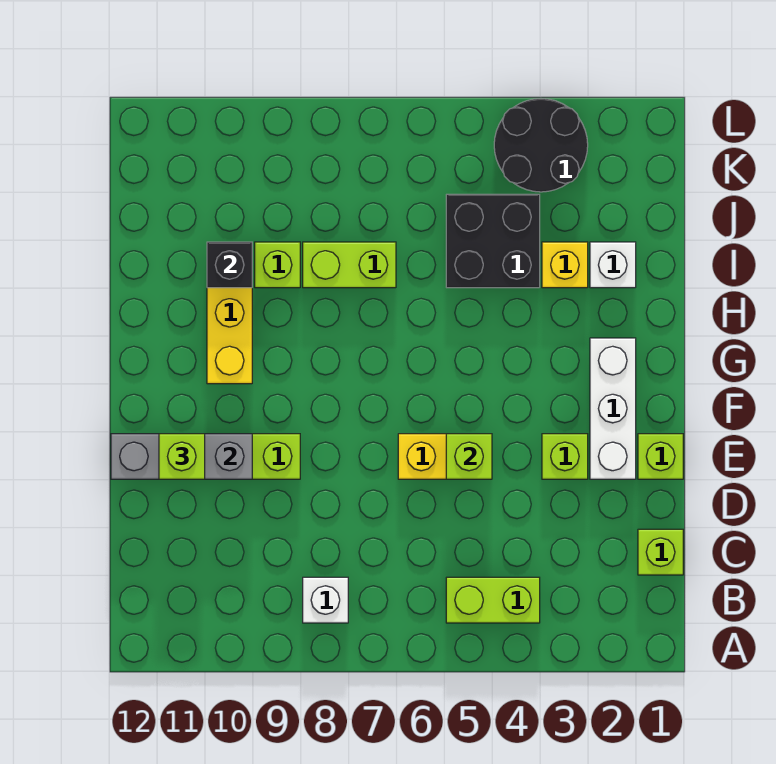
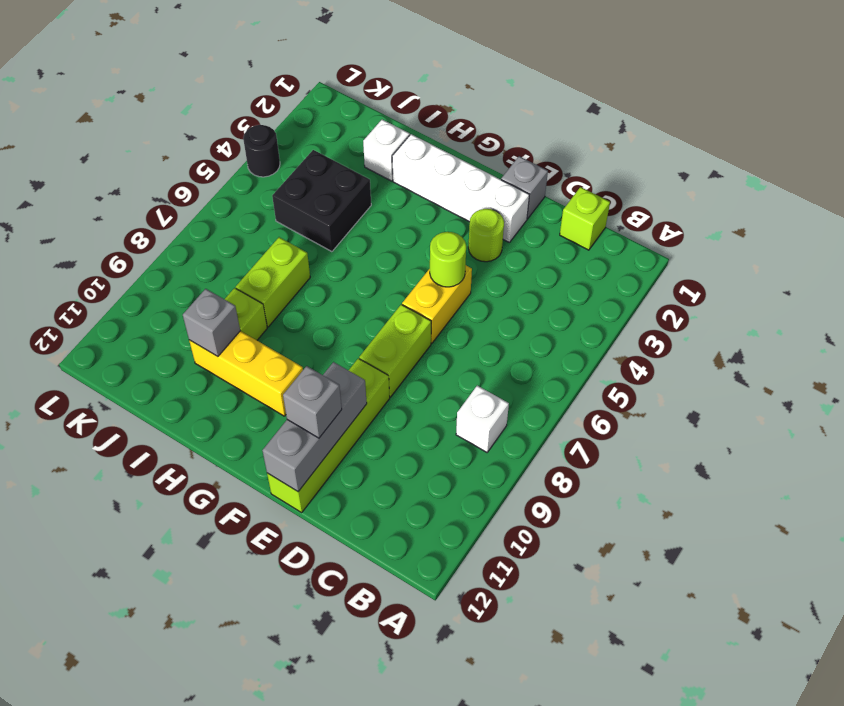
lime brick B4:B5 level 1 -> lime brick E7:E8 level 1
lime brick E1 level 1 -> grey brick E1 level 1
white brick E2:G2 level 1 -> white brick E2:H2 level 1
lime brick E3 level 1 -> lime round brick E3 level 1
lime brick E5 level 2 -> lime round brick E5 level 2
lime brick E11 level 3 -> grey brick E11 level 3
yellow brick I3 level 1 -> none
black brick I10 level 2 -> grey brick I10 level 2
black round brick K3:L4 level 1 -> black round brick L4 level 1

